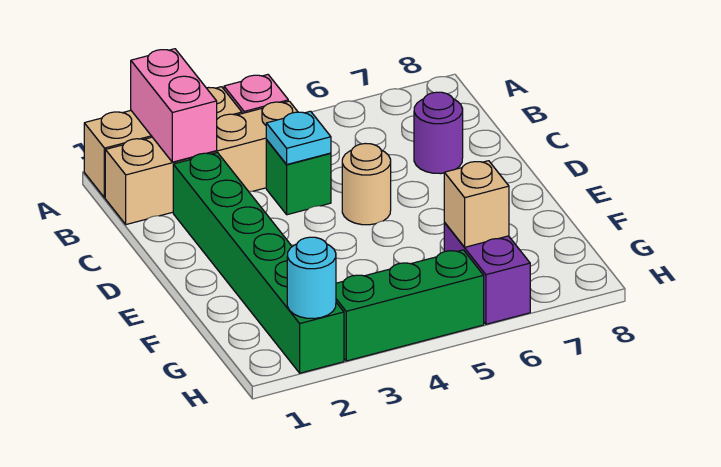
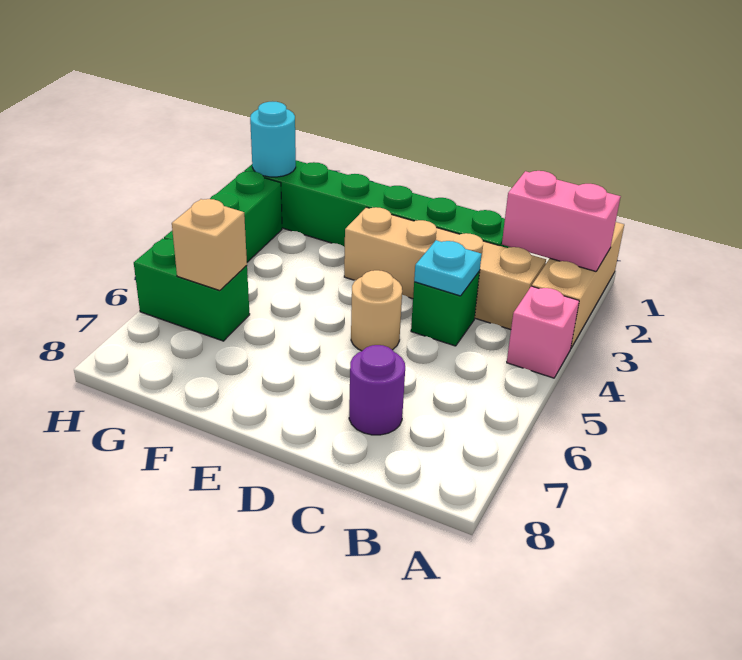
tan brick B1:B4 level 1 -> tan brick B3:E3 level 1
purple brick G6:H6 level 1 -> green brick G6:H6 level 1

